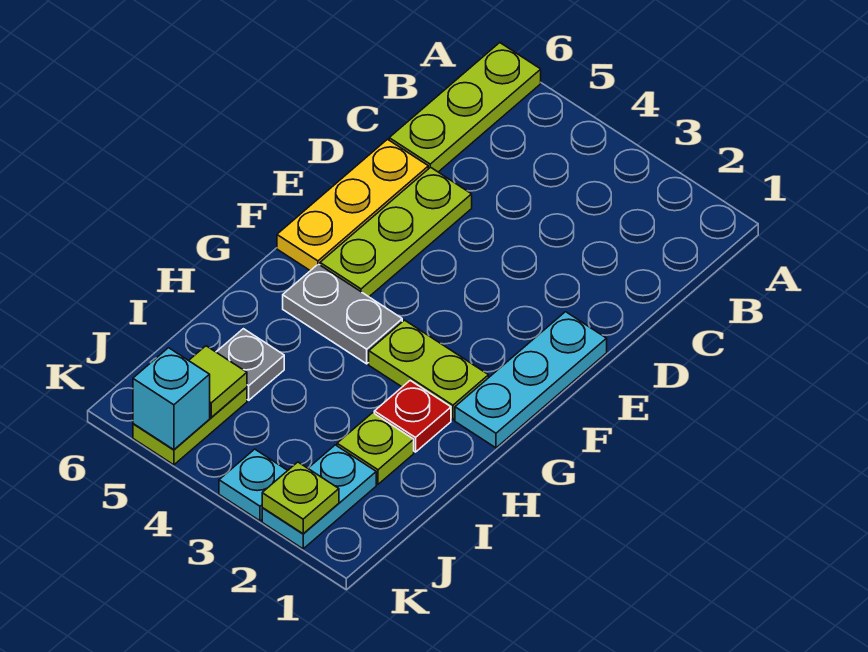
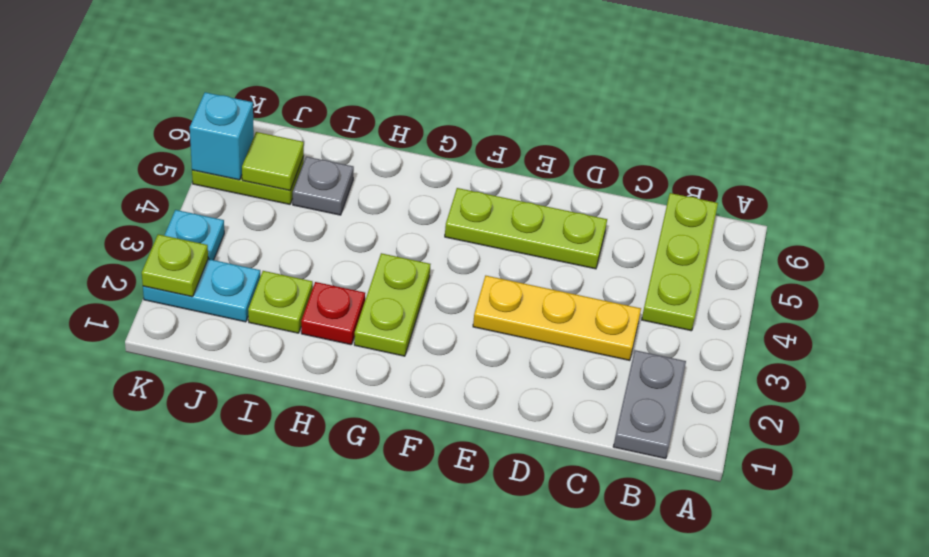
lime plate A6:C6 level 1 -> lime plate B4:B6 level 1
yellow plate D6:F6 level 1 -> yellow plate C3:E3 level 1
cyan plate E1:G1 level 1 -> none
grey plate G4:G5 level 1 -> grey plate B1:B2 level 1

